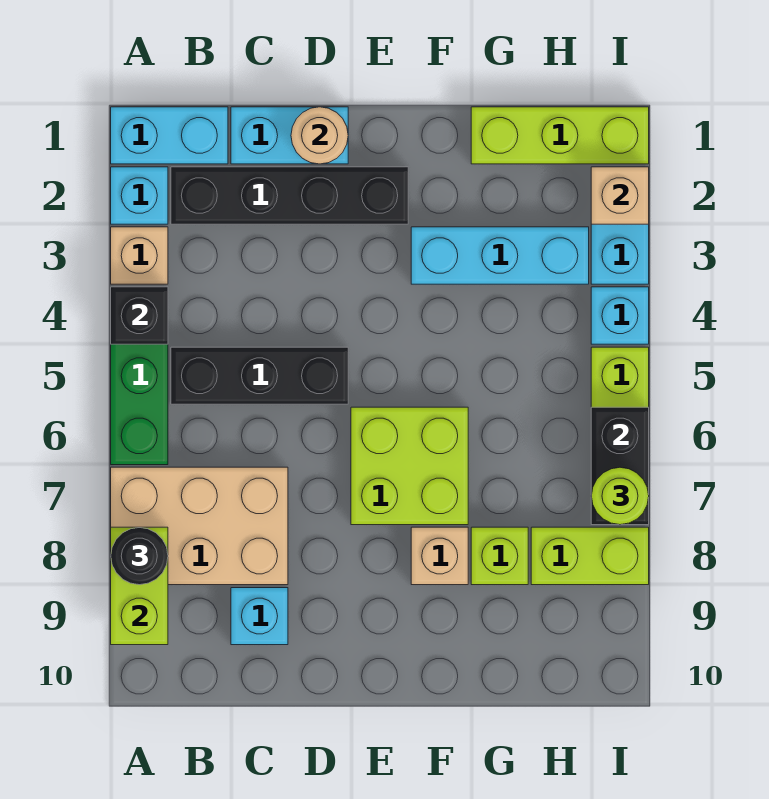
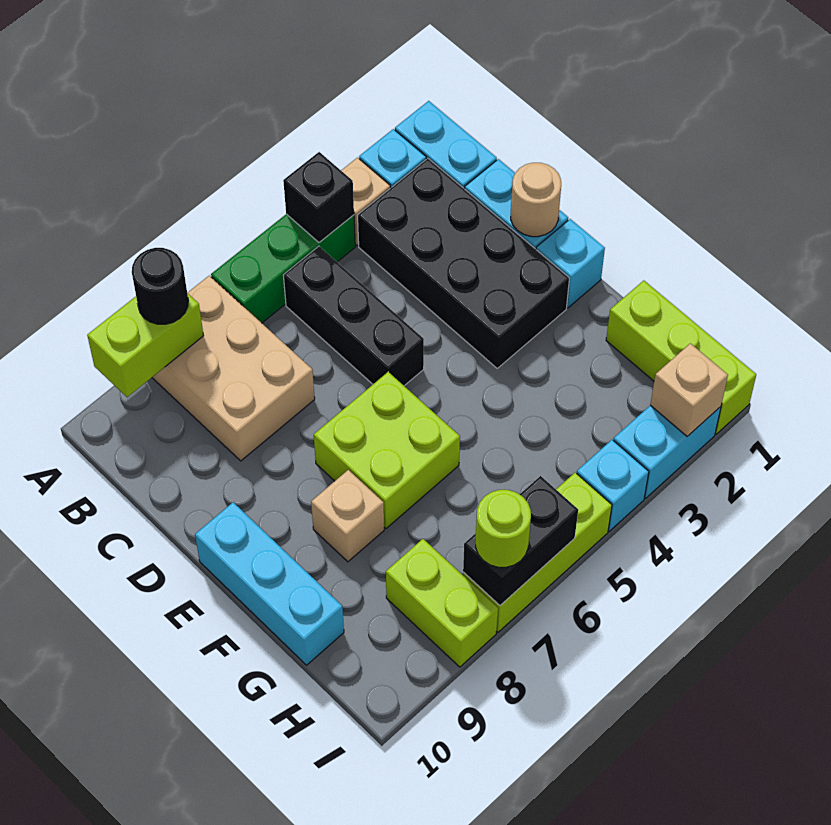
black brick B2:E2 level 1 -> black brick B2:E3 level 1
cyan brick C9 level 1 -> cyan brick E1 level 1
cyan brick F3:H3 level 1 -> cyan brick E10:G10 level 1
lime brick G8 level 1 -> none

